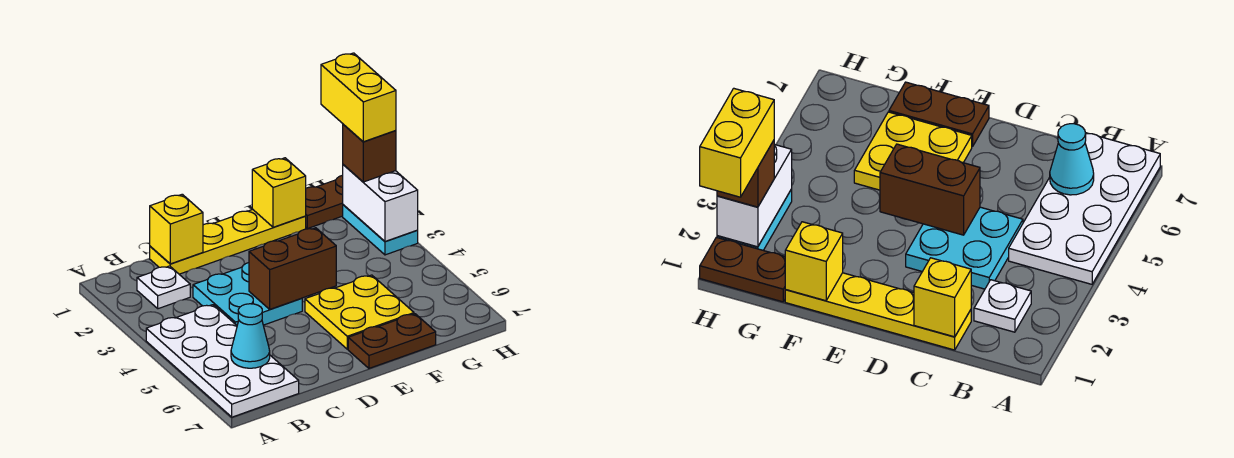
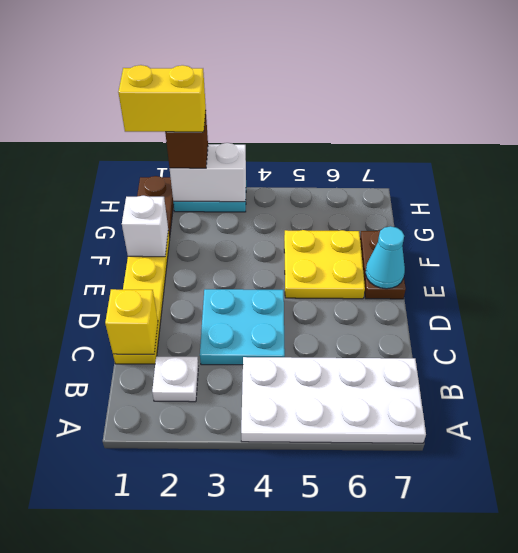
cyan cone B6 level 2 -> cyan cone E7 level 2
brown brick D4:E4 level 2 -> none
yellow brick F1 level 2 -> white brick F1 level 2

